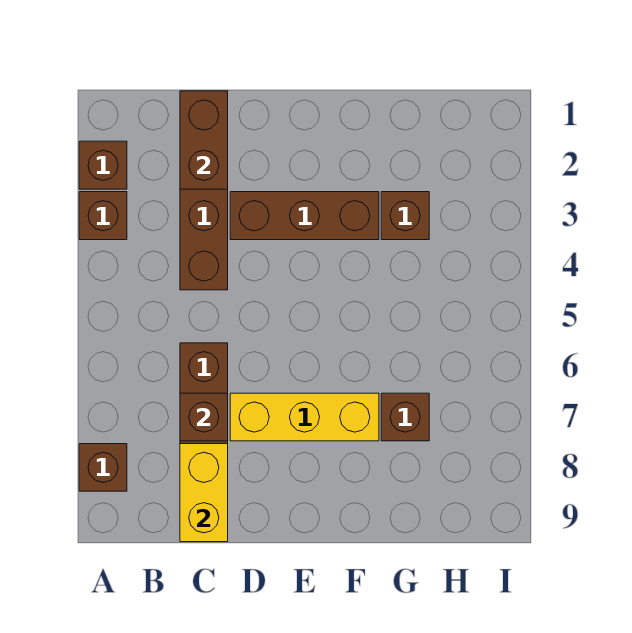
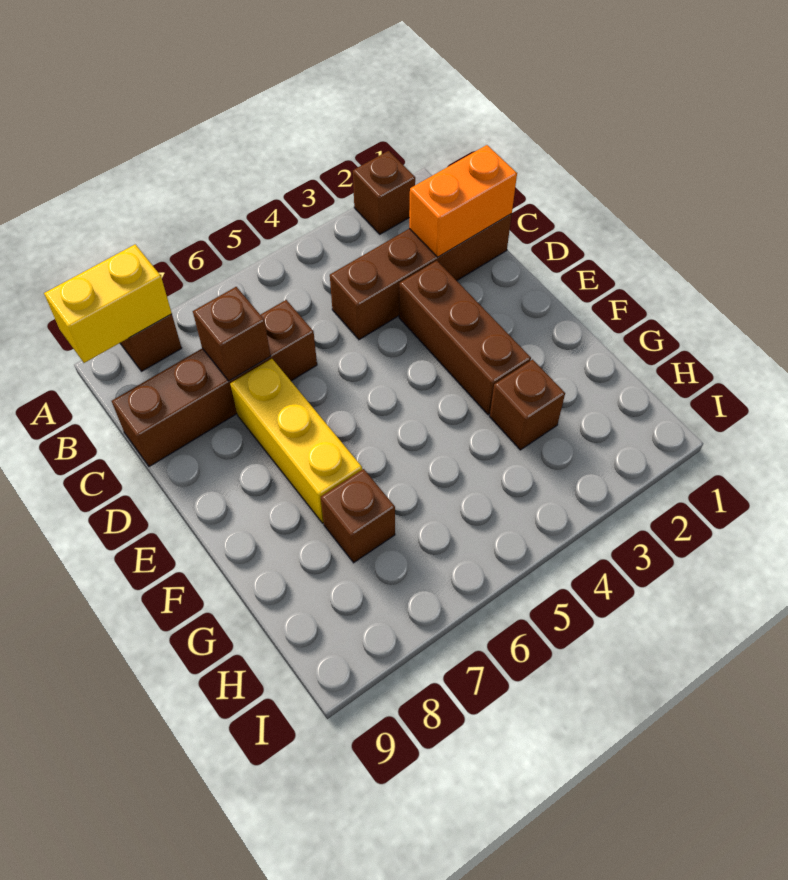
brown brick A3 level 1 -> none
brown brick C1:C2 level 2 -> orange brick C1:C2 level 2
yellow brick C8:C9 level 2 -> yellow brick A8:A9 level 2

